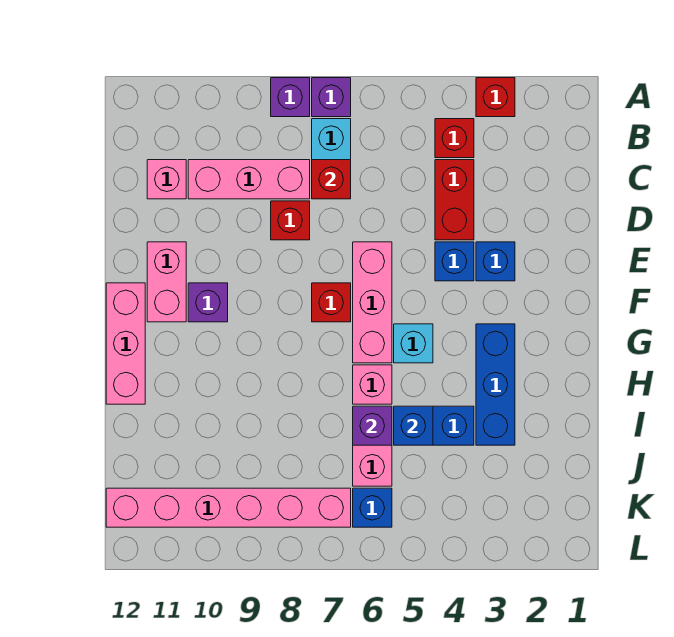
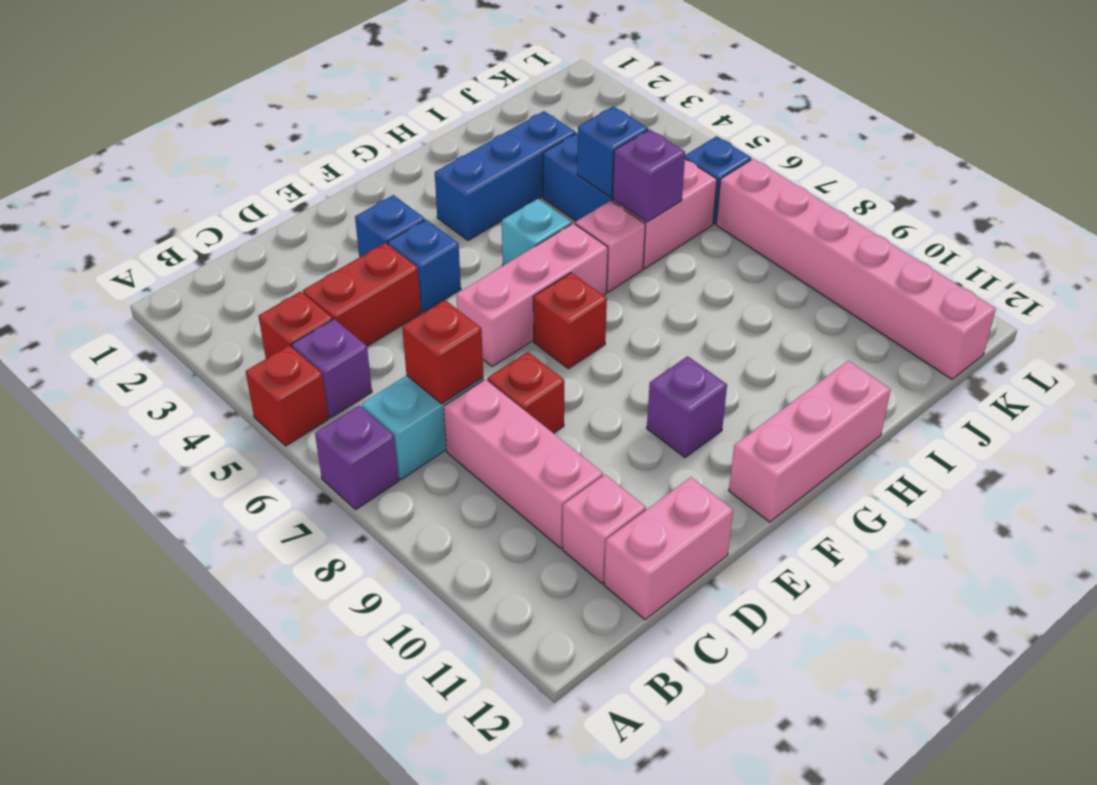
red brick A3 level 1 -> red brick A5 level 1
purple brick A8 level 1 -> purple brick B5 level 1
pink brick E11:F11 level 1 -> pink brick C12:D12 level 1

